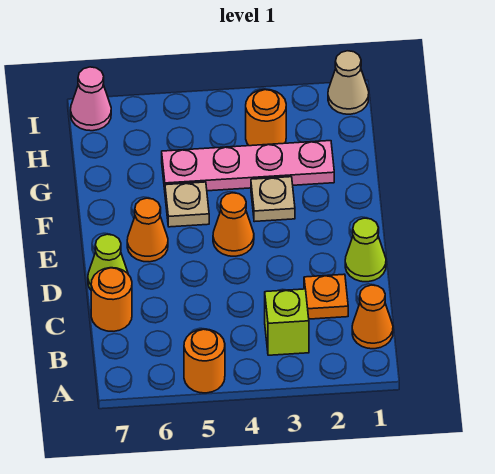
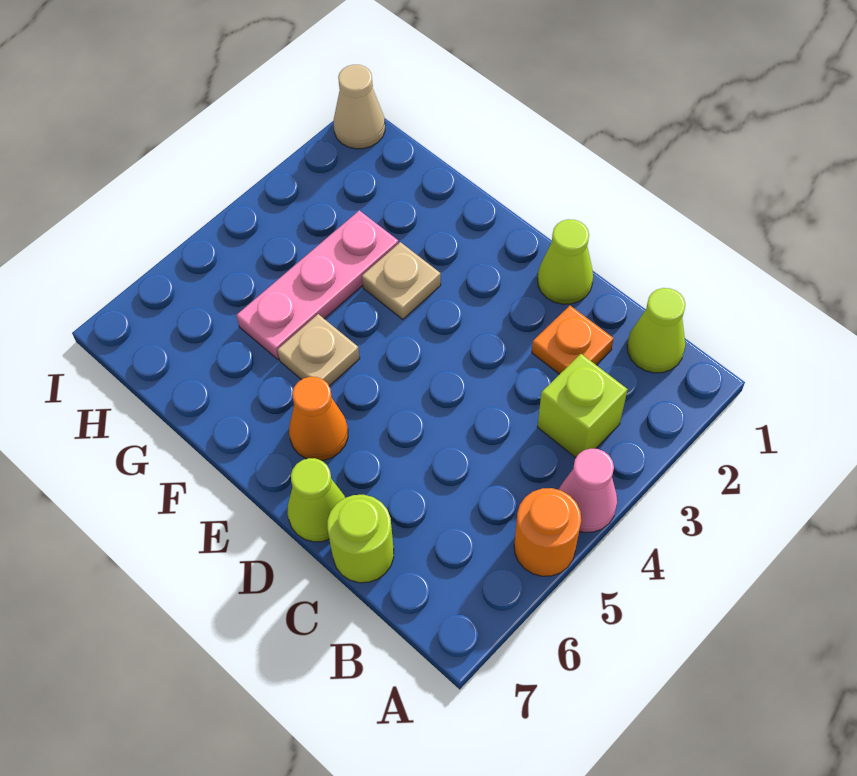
orange cone B1 level 1 -> lime cone B1 level 1
orange round brick C7 level 1 -> lime round brick C7 level 1
orange cone E4 level 1 -> none
pink plate G2:G5 level 1 -> pink plate G3:G5 level 1
orange round brick H3 level 1 -> none
pink cone I7 level 1 -> pink cone A4 level 1

